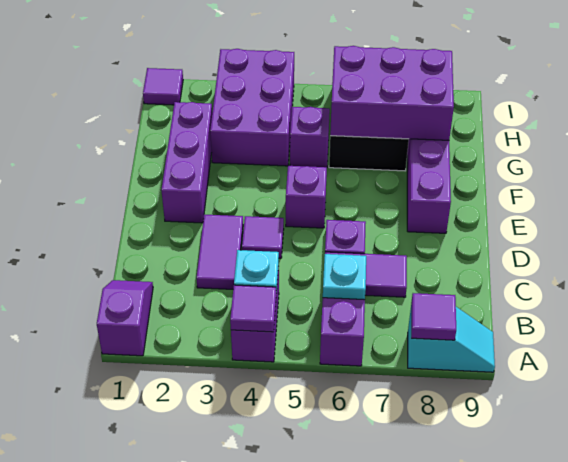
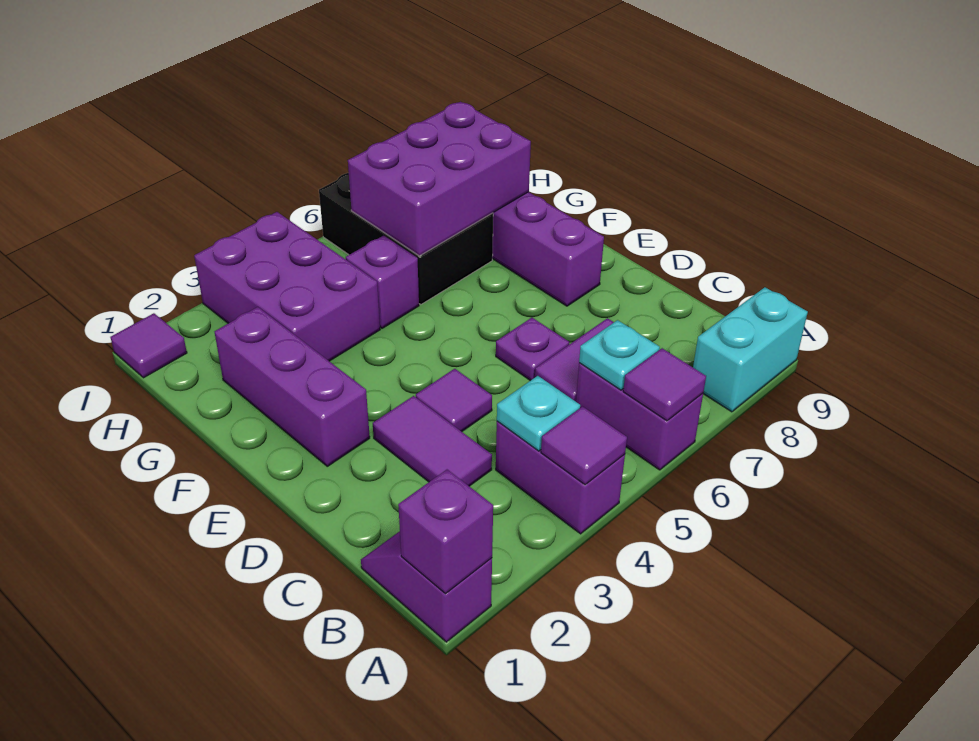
cyan slope A8:A9 level 1 top 8 -> cyan brick A8:A9 level 1
purple tile A8 level 2 -> purple tile A6 level 2
purple brick E5 level 1 -> purple brick A1 level 2

